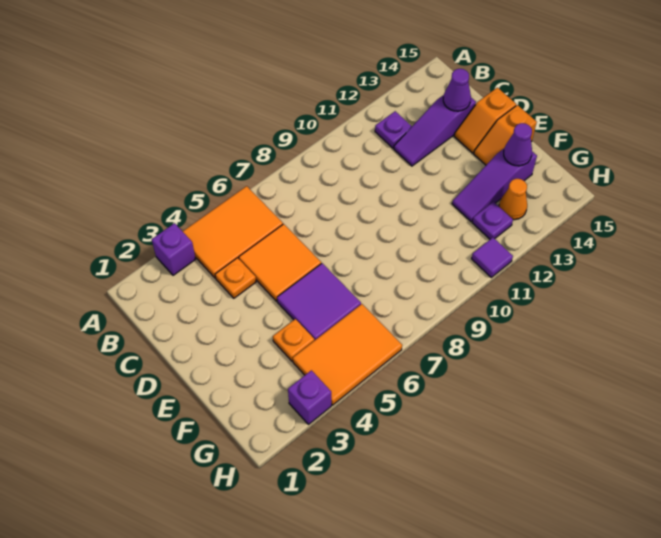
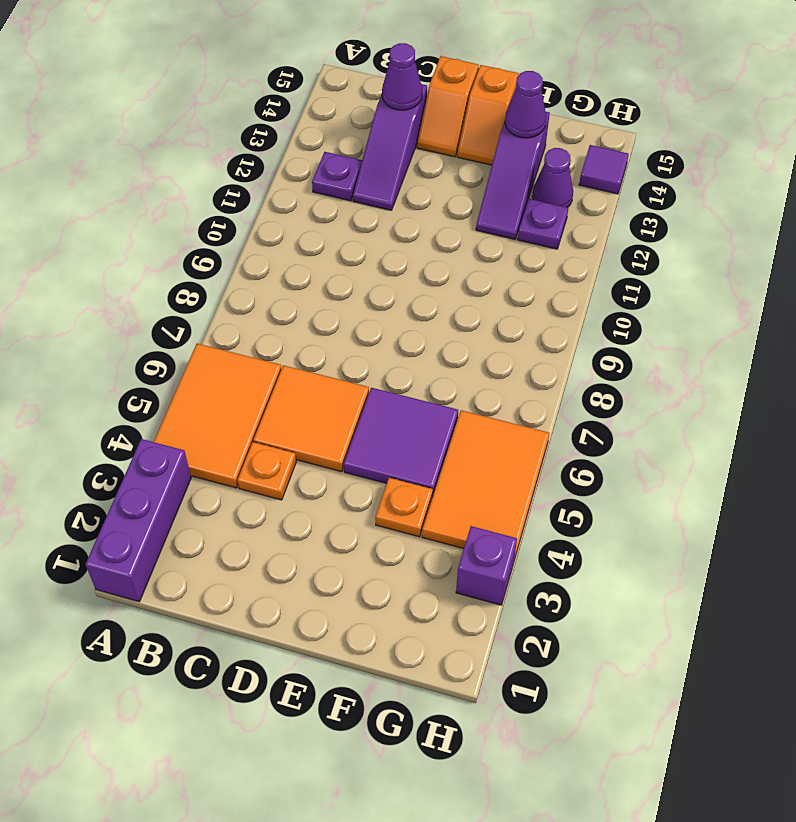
purple brick A3 level 1 -> purple brick A1:A3 level 1
orange cone G13 level 1 -> purple cone G13 level 1
purple tile H11 level 1 -> purple tile H14 level 1

